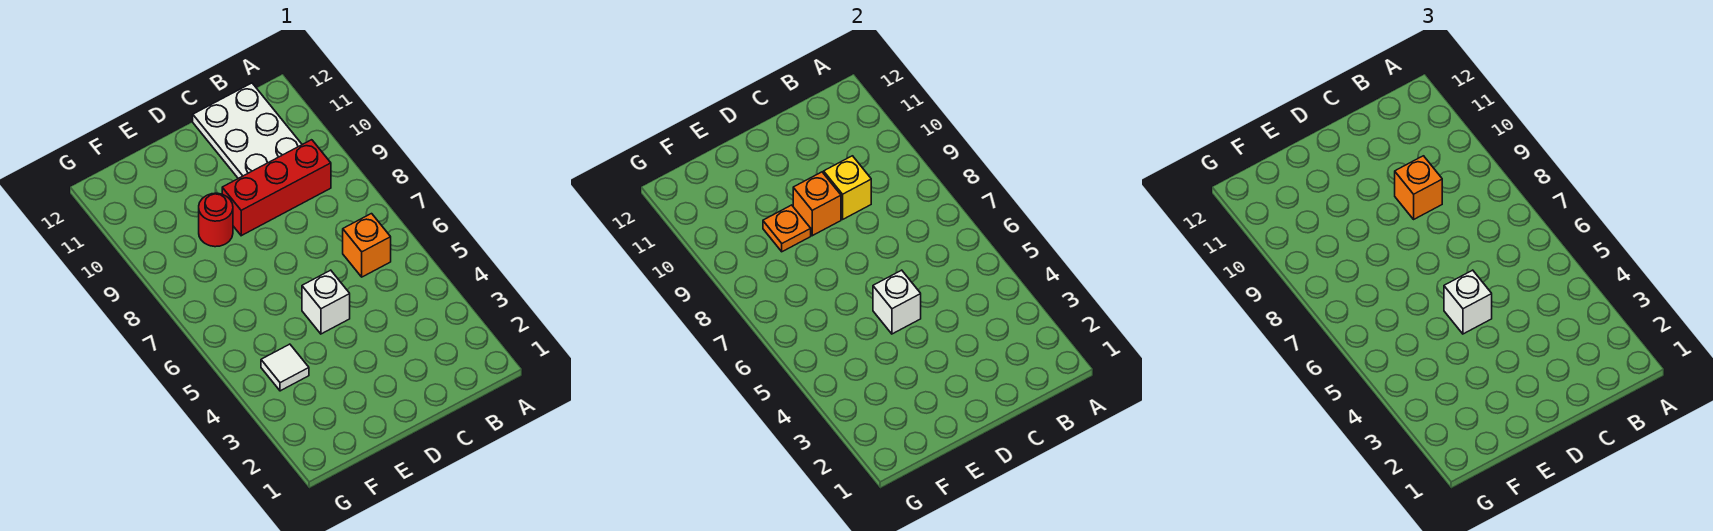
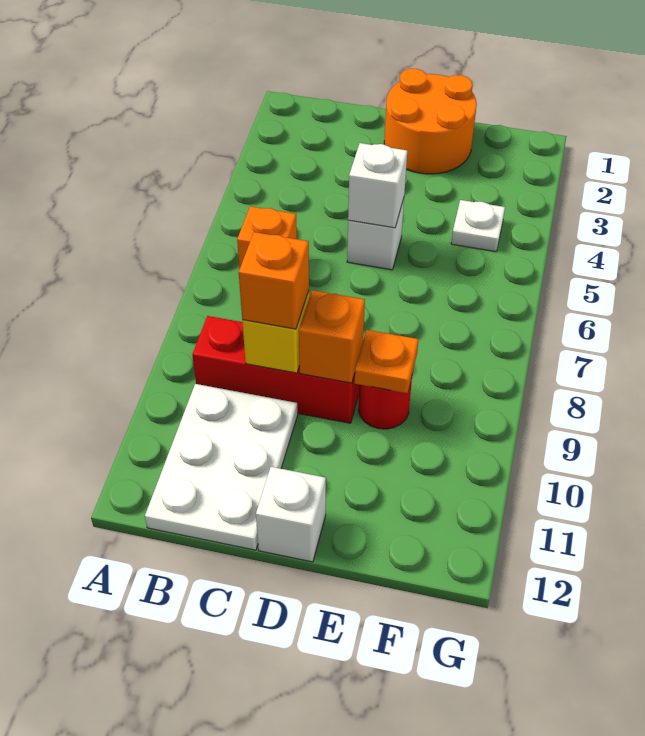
none -> orange round brick D1:E2 level 1
white brick D5 level 3 -> white brick D12 level 1
white tile F4 level 1 -> white plate F4 level 1

